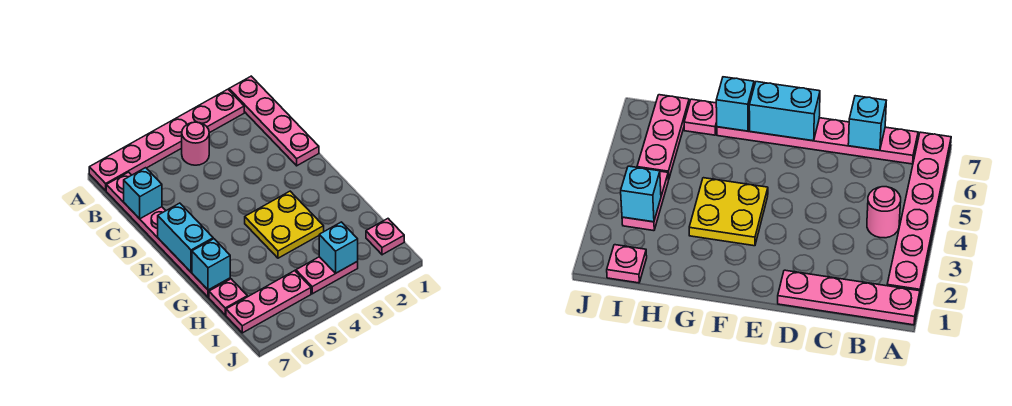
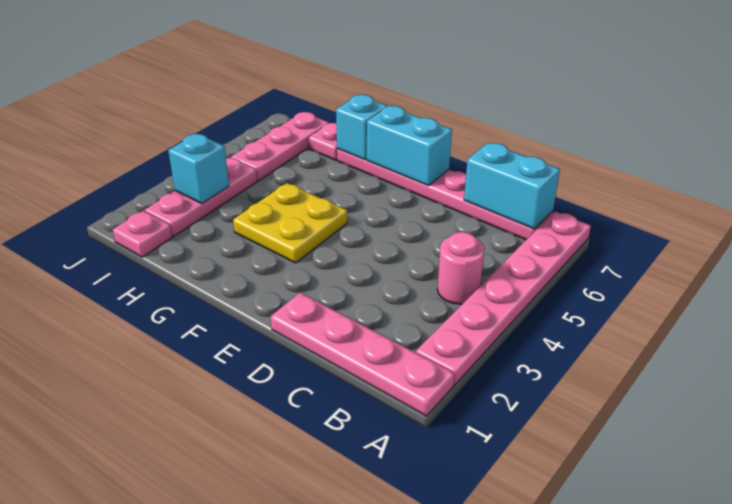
cyan brick C7 level 2 -> cyan brick B7:C7 level 2
pink plate I3:I4 level 1 -> pink plate I2:I4 level 1

